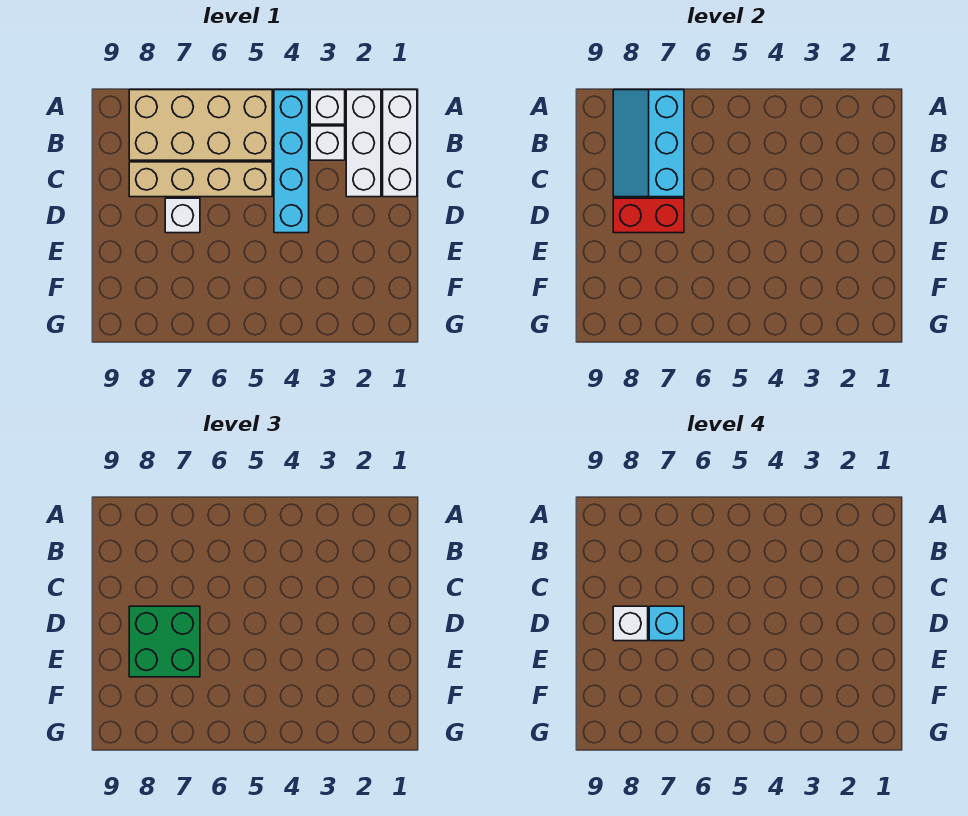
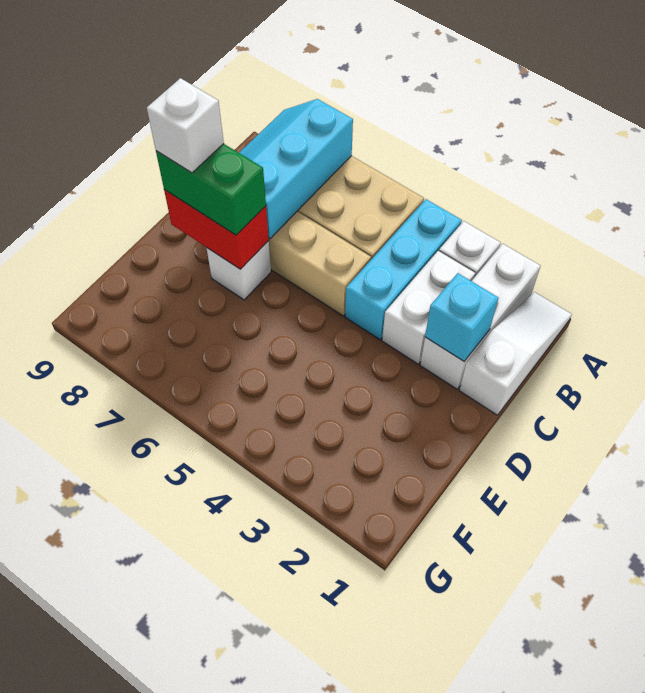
white brick A1:C1 level 1 -> white slope A1:C1 level 1 top C
cyan brick A4:D4 level 1 -> cyan brick A4:C4 level 1
white brick B3 level 1 -> white brick B3:C3 level 1
green brick D7:E8 level 3 -> green brick D7:D8 level 3
cyan brick D7 level 4 -> cyan brick C2 level 2

